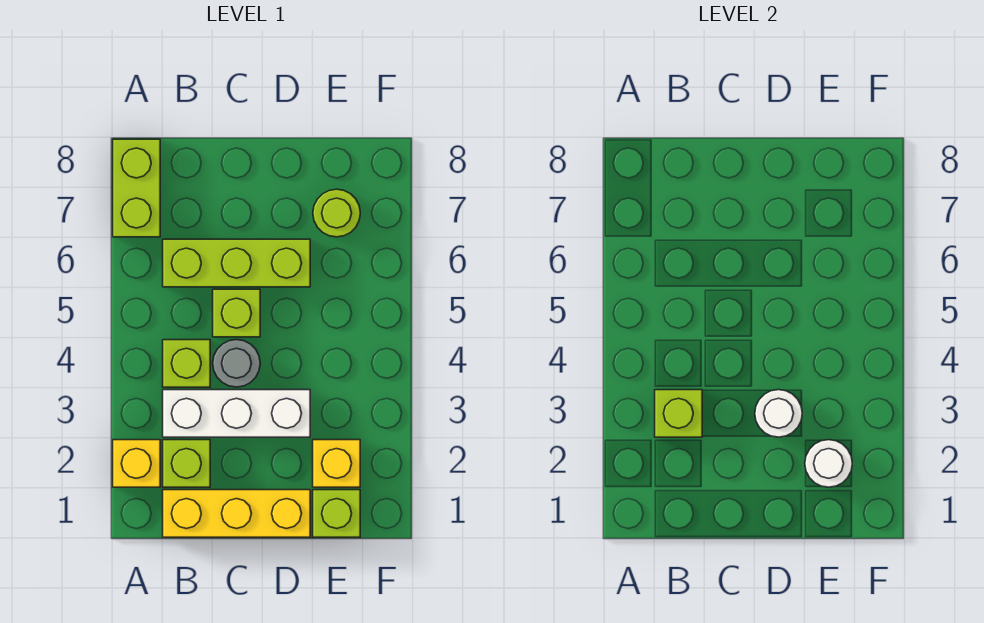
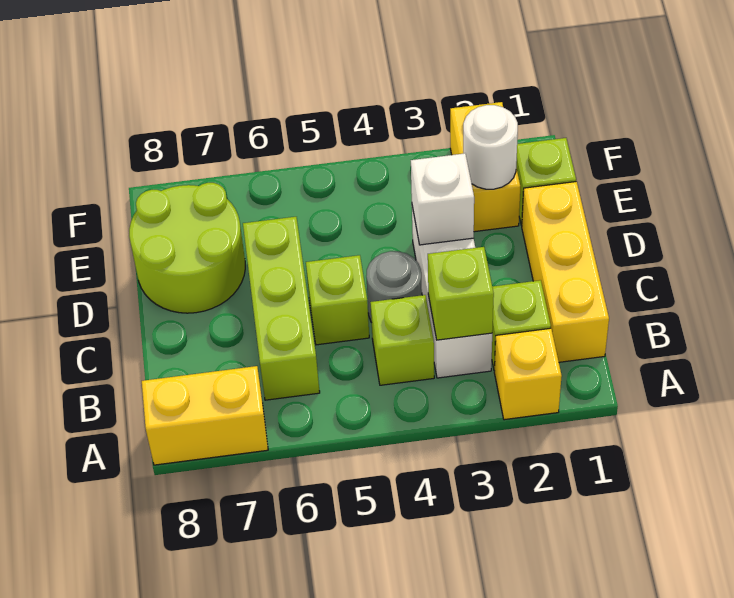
lime brick A7:A8 level 1 -> yellow brick A7:A8 level 1
white round brick D3 level 2 -> white brick D3 level 2
yellow brick E2 level 1 -> yellow brick E2:F2 level 1
lime round brick E7 level 1 -> lime round brick D7:E8 level 1

